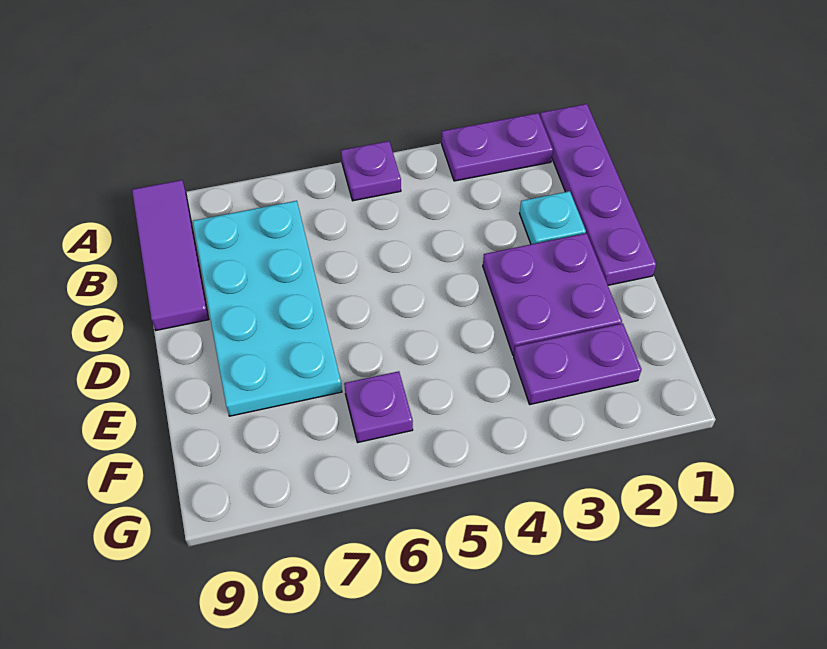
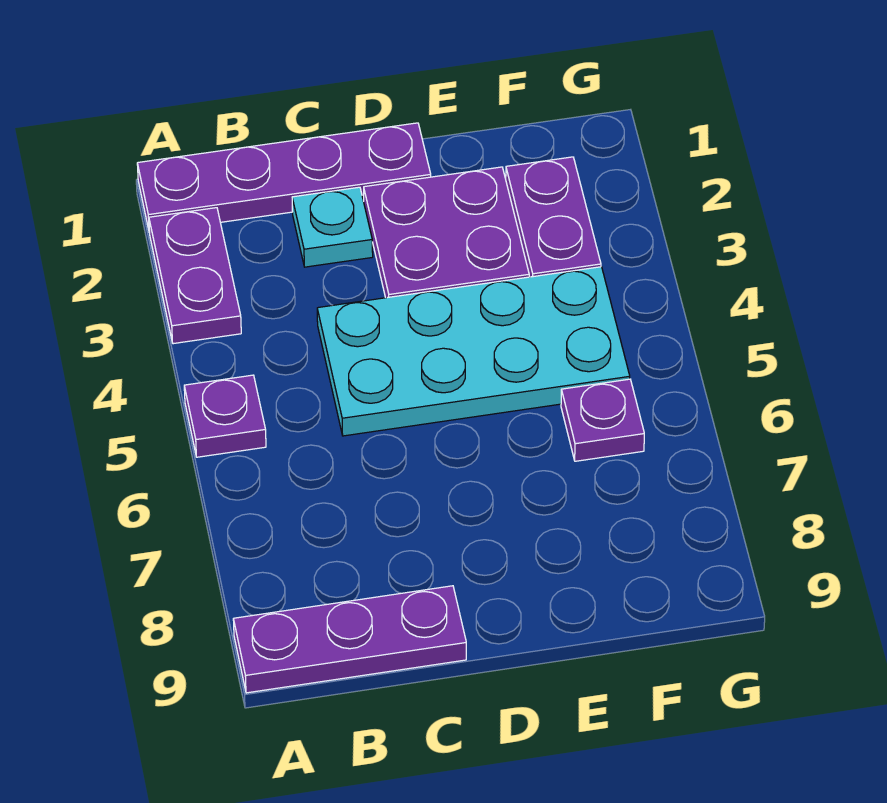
purple tile A9:C9 level 1 -> purple plate A9:C9 level 1
cyan plate B7:E8 level 1 -> cyan plate C4:F5 level 1

